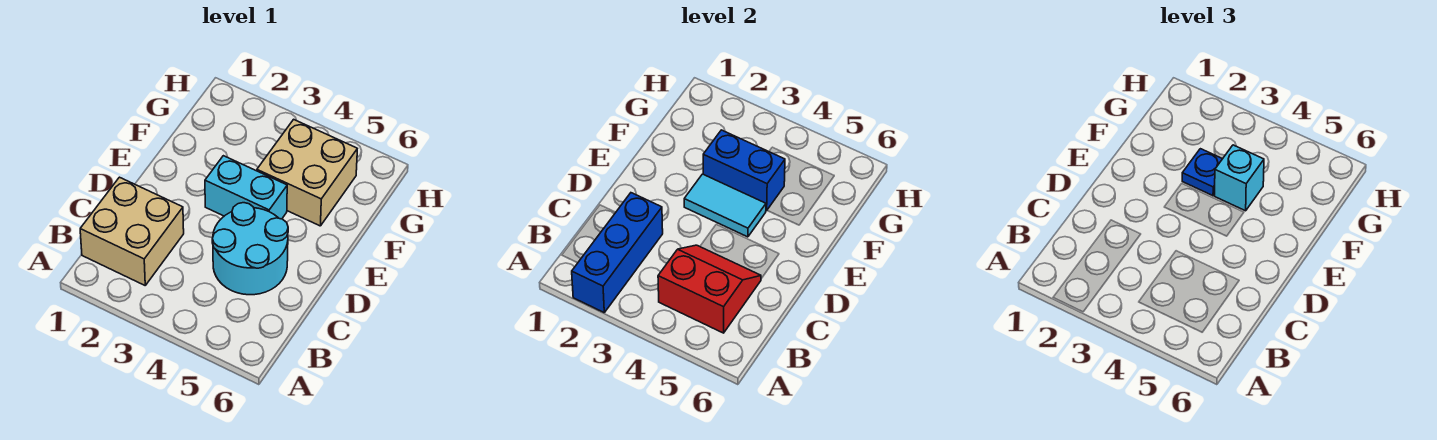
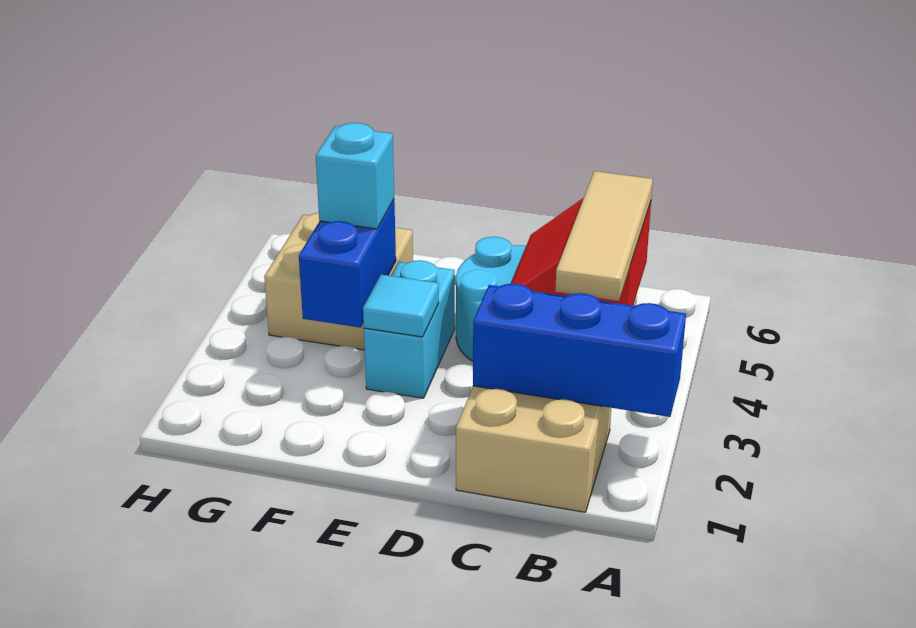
none -> tan tile B3:B5 level 3
cyan tile E3:E4 level 2 -> cyan tile E3 level 2
blue plate F3 level 3 -> none

